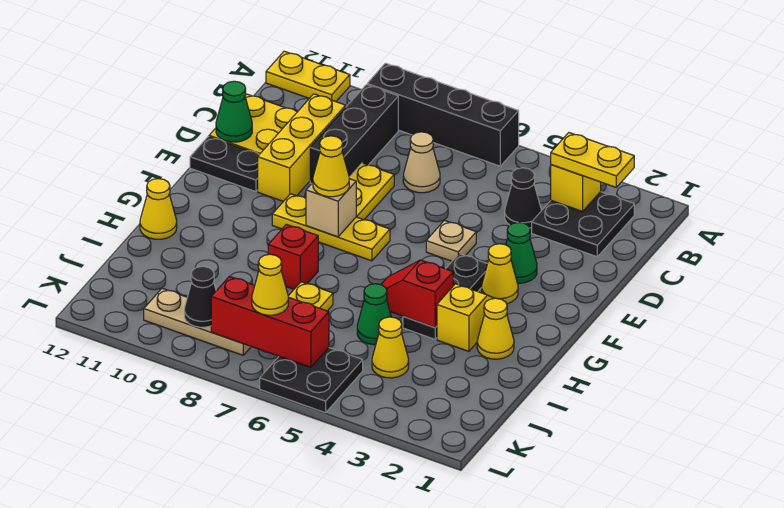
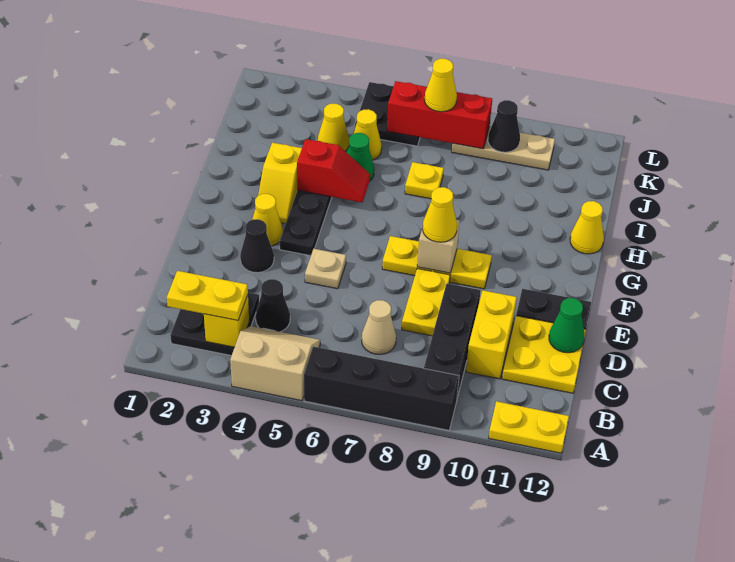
none -> tan slope A4:B5 level 1 top A
yellow brick C10:E10 level 1 -> yellow brick C10:D10 level 1
green cone E3 level 1 -> black cone E3 level 1
yellow cone H2 level 1 -> yellow cone J5 level 1
red brick H8 level 1 -> none

